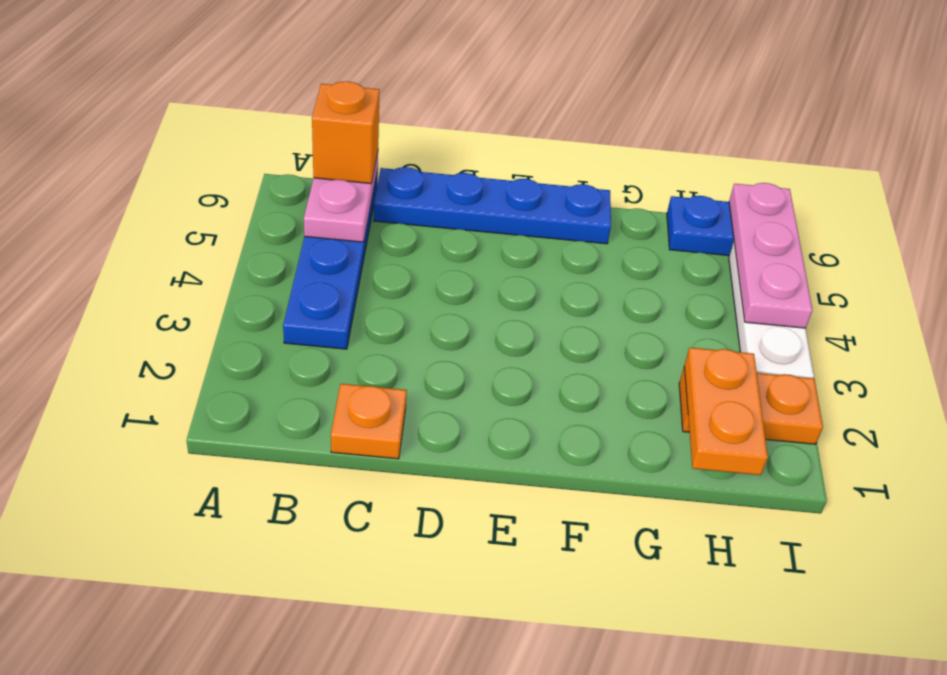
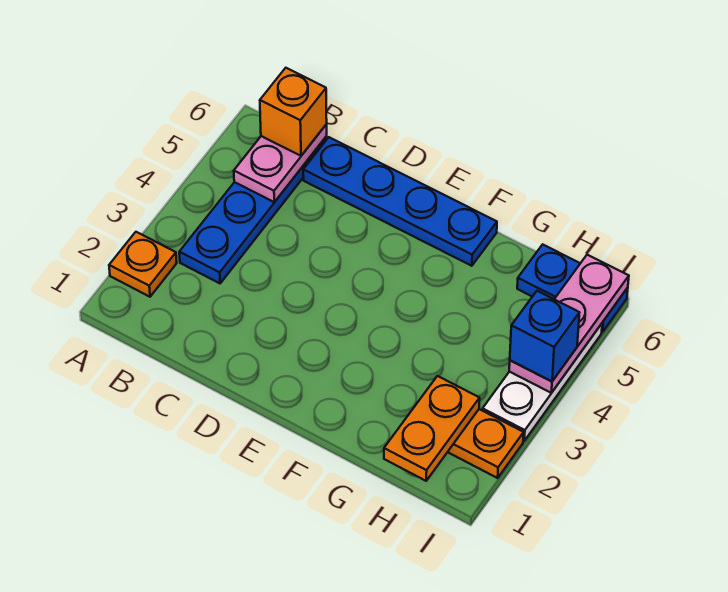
orange plate C1 level 1 -> orange plate A2 level 1
none -> blue brick I4 level 3

